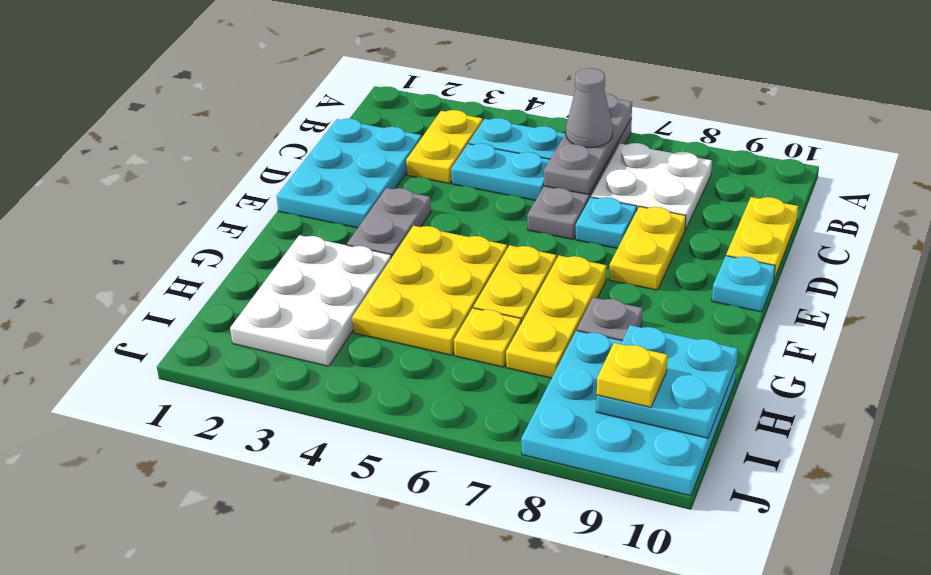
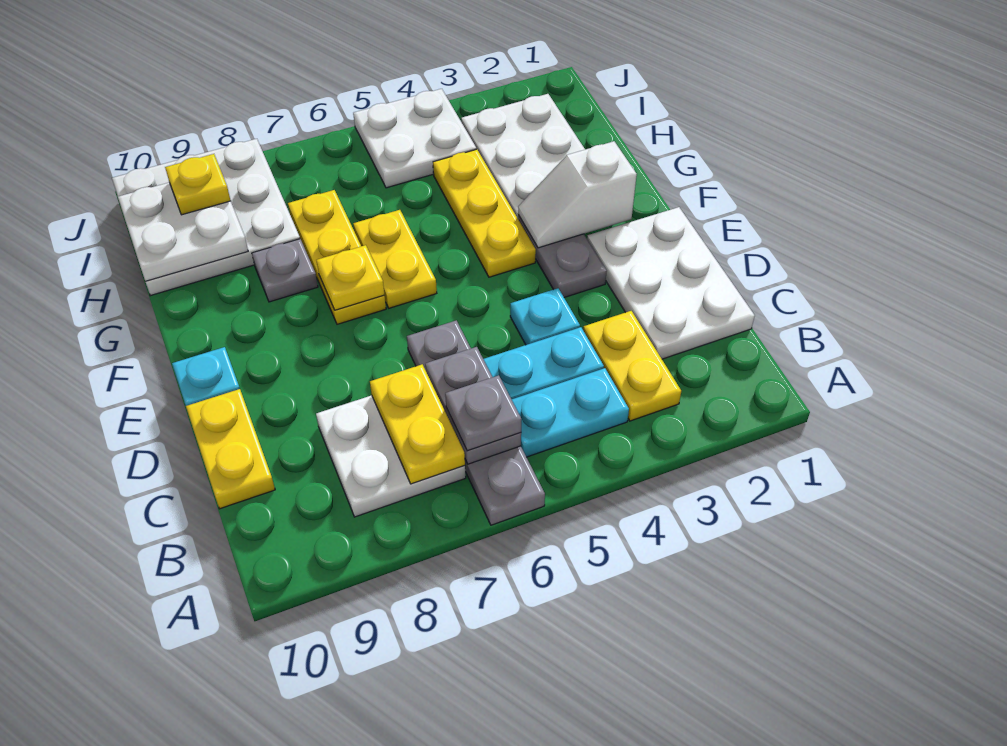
grey plate A6:C6 level 2 -> grey plate B6:C6 level 2
grey cone B6 level 3 -> grey plate B6 level 3
cyan plate C1:E2 level 1 -> white plate C1:E2 level 1
cyan plate D7 level 1 -> cyan plate D4 level 1
yellow plate D8:E8 level 1 -> yellow plate B7:C7 level 2
none -> white slope F2:F3 level 2 top 2
yellow plate F4:H5 level 1 -> yellow plate F4:H4 level 1
yellow plate H6 level 1 -> yellow plate F7 level 2
cyan plate H8:J10 level 1 -> white plate H8:J10 level 1
cyan plate H9:I10 level 2 -> white plate H9:I10 level 2
none -> white plate I4:J5 level 1

